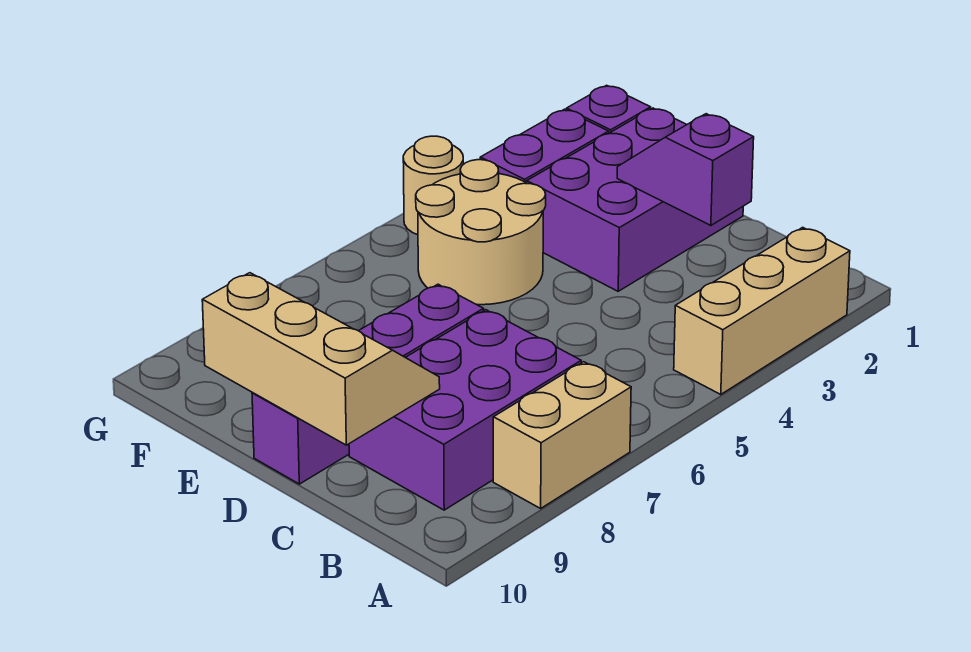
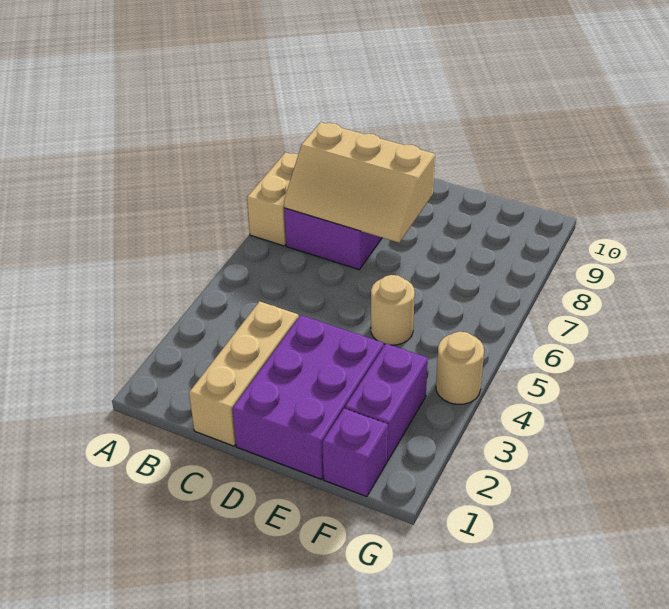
tan brick A2:A4 level 1 -> tan brick C1:C3 level 1
purple slope C2:D2 level 2 top C -> none
tan slope C9:E10 level 2 top 10 -> tan slope B7:D8 level 2 top 8
purple brick D7:D10 level 1 -> none
tan round brick E4:F5 level 1 -> tan round brick E5 level 1

